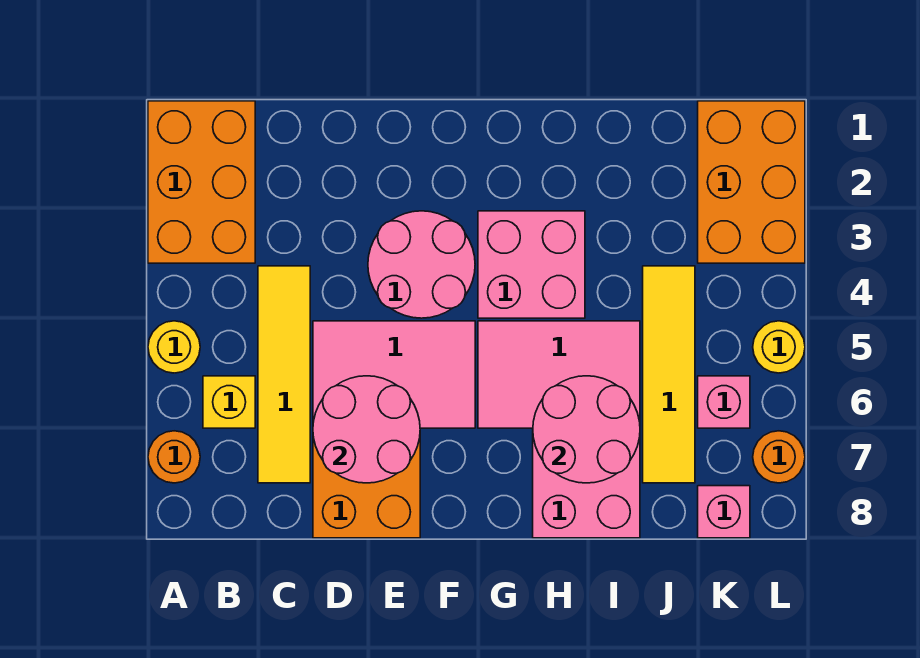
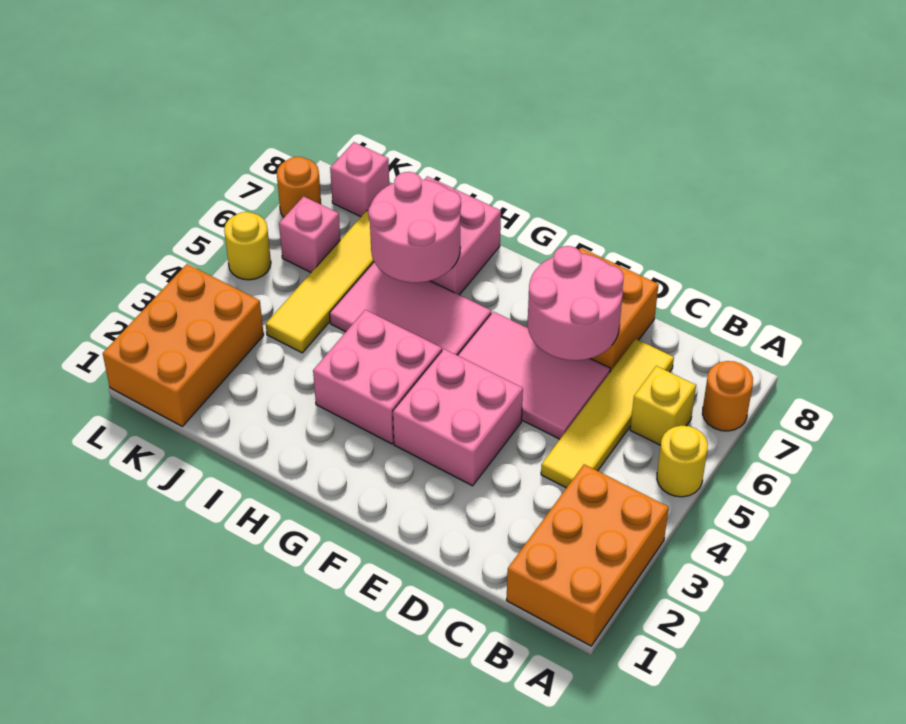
pink round brick E3:F4 level 1 -> pink brick E3:F4 level 1

